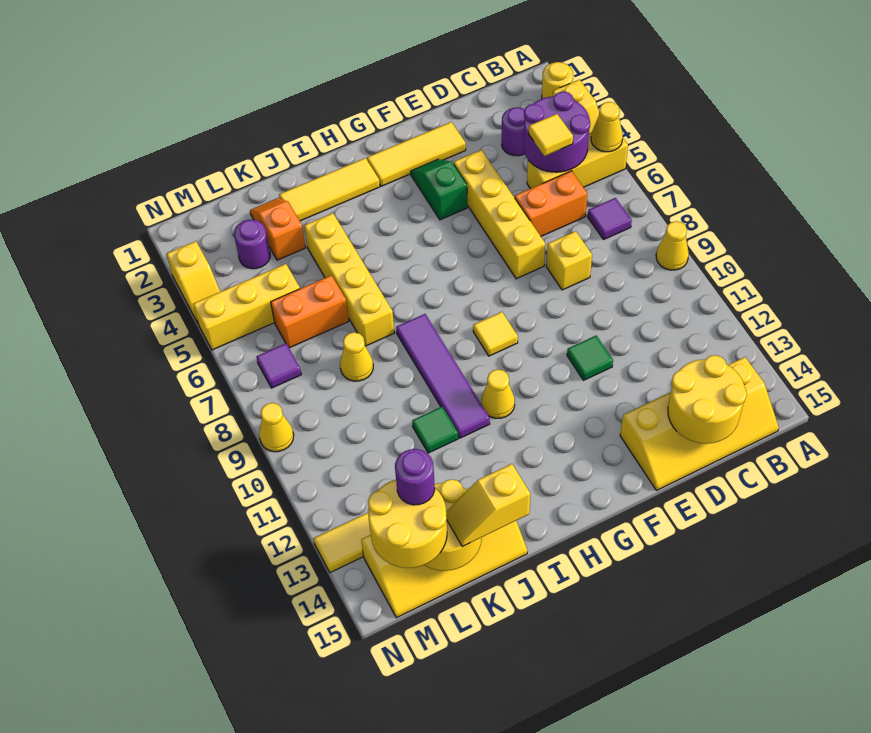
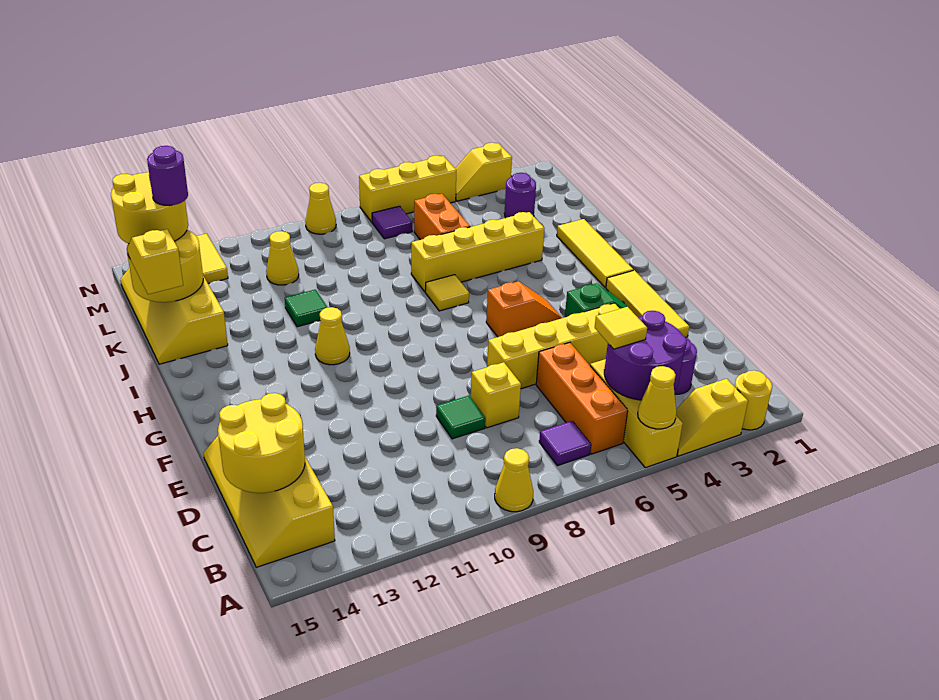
orange brick C6:D6 level 1 -> orange brick B6:D6 level 1
green tile E11 level 1 -> green tile D9 level 1
yellow tile G9 level 1 -> yellow tile I7 level 1
purple tile I8:I11 level 1 -> none
orange slope K2:K3 level 1 top 3 -> orange slope G5:G6 level 1 top 6
yellow cone K8 level 1 -> yellow cone L11 level 1
yellow brick L5:N5 level 1 -> yellow brick N5:N7 level 1

